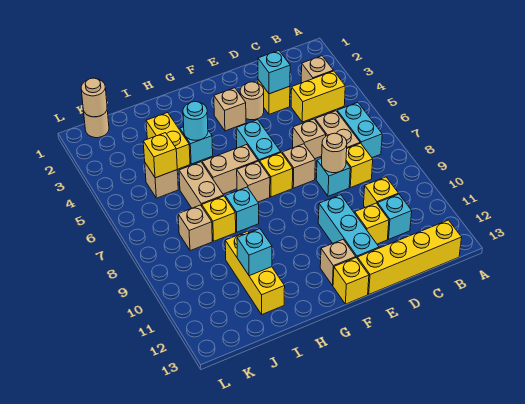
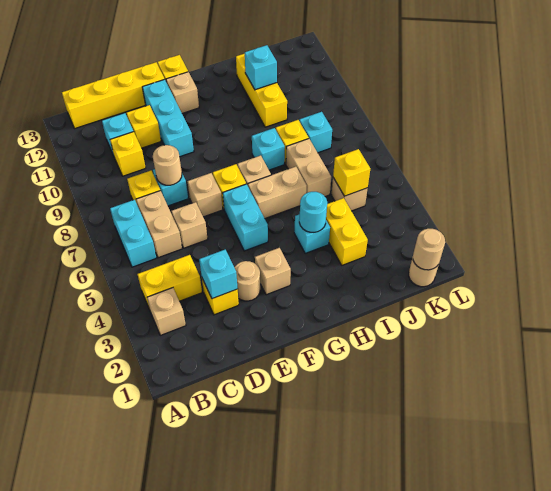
tan brick J8 level 1 -> cyan brick J8 level 1

